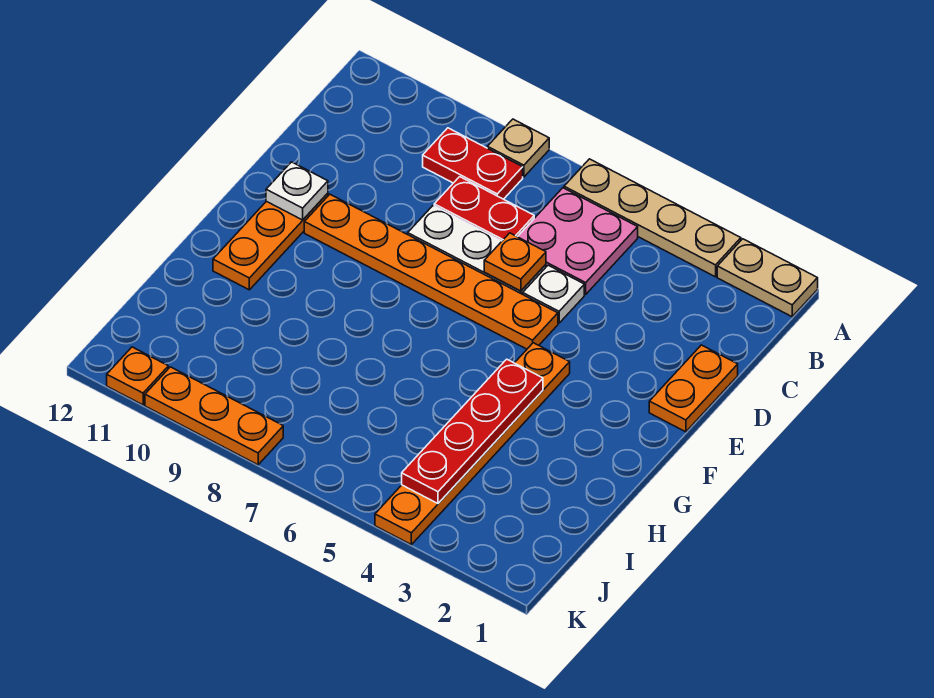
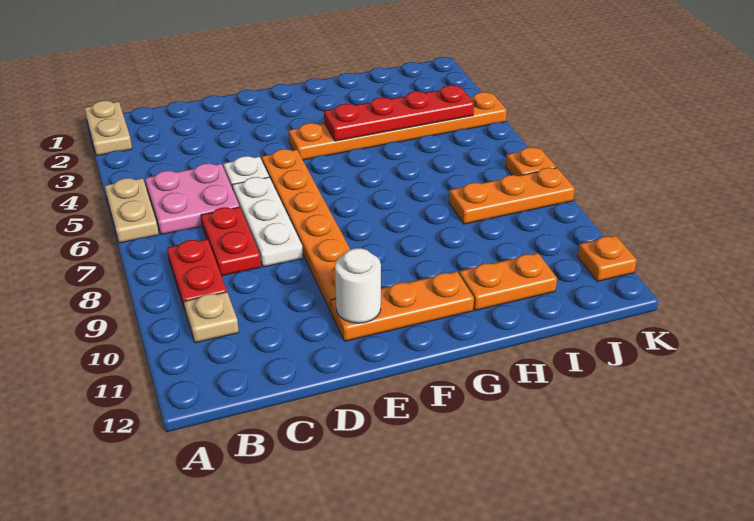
tan plate A3:A6 level 1 -> tan plate A5:A6 level 1
tan plate A8 level 1 -> tan plate B10 level 1
orange plate D1:E1 level 1 -> orange plate H11:I11 level 1
orange plate D6 level 2 -> orange plate K7 level 1
white plate E11 level 2 -> white round brick E11 level 2
orange plate K8:K10 level 1 -> orange plate I8:K8 level 1

